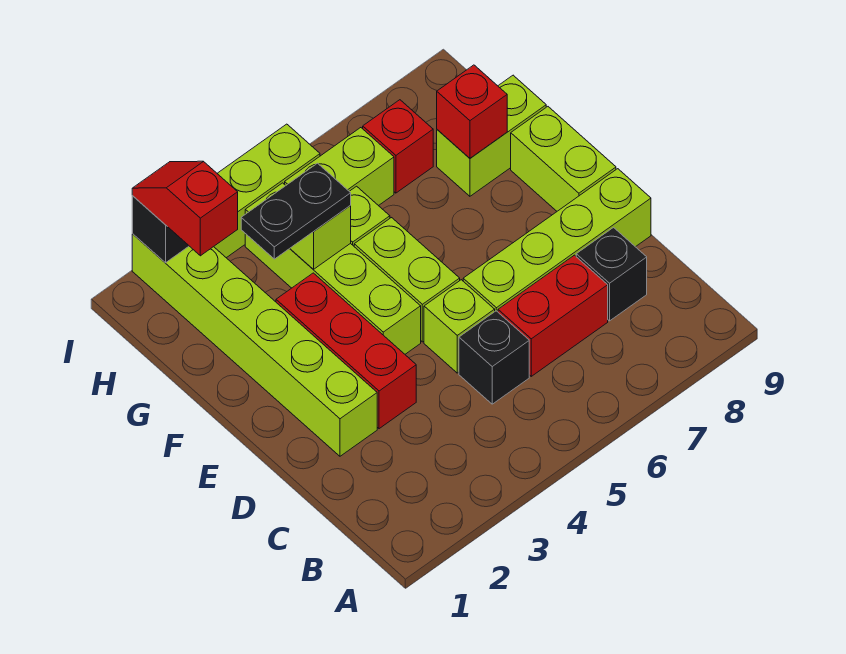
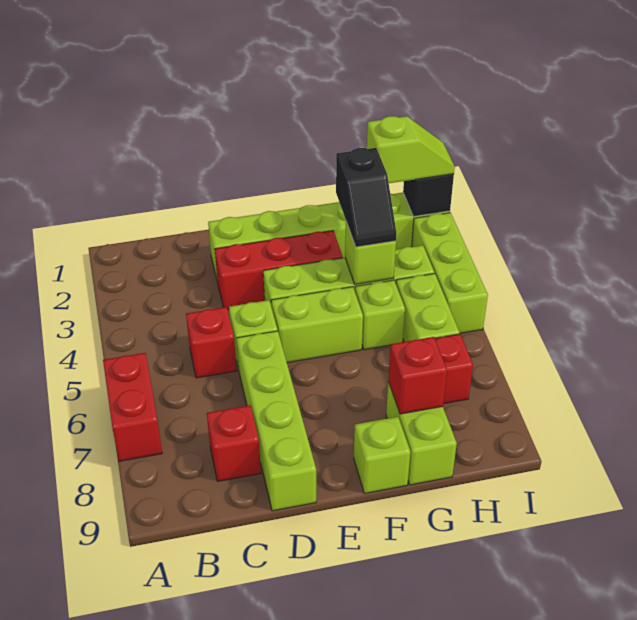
black brick C5 level 1 -> red brick C5 level 1
red brick C6:C7 level 1 -> red brick A6:A7 level 1
black brick C8 level 1 -> red brick C8 level 1
lime brick E9:F9 level 1 -> lime brick F9 level 1
black plate G3:G4 level 3 -> black slope G3:G4 level 3 top 3
red slope H2:I2 level 3 top H -> lime slope H2:I2 level 3 top H

